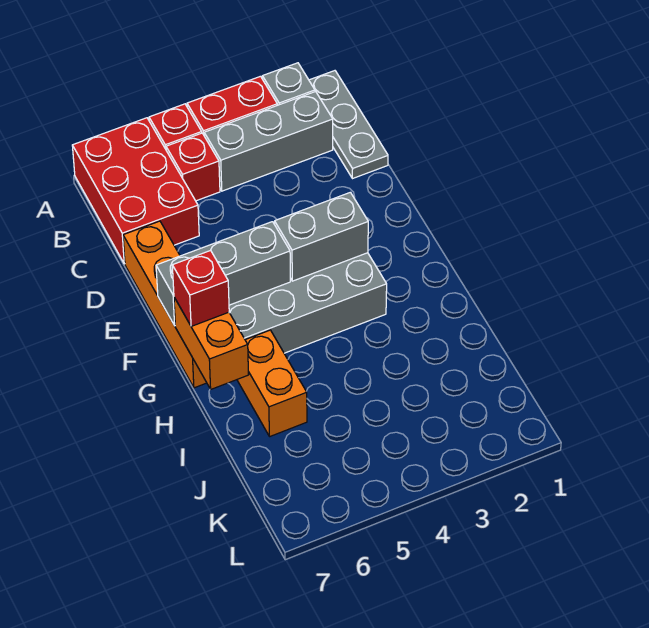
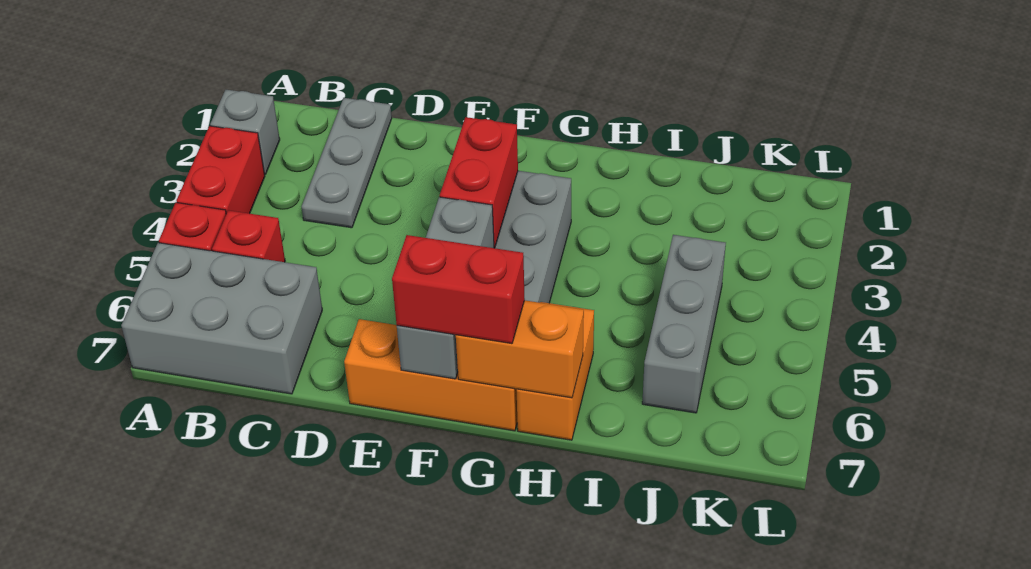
grey plate A1:C1 level 1 -> grey plate C1:C3 level 1
red brick A6:C7 level 1 -> grey brick A6:C7 level 1
grey brick B2:B4 level 1 -> grey brick J4:J6 level 1
orange brick D7:G7 level 1 -> orange brick E7:G7 level 1
grey brick F3:F4 level 2 -> red brick F3:F4 level 2
red brick G7 level 3 -> red brick F7:G7 level 3
orange brick H6:I6 level 1 -> orange brick H6:H7 level 1

